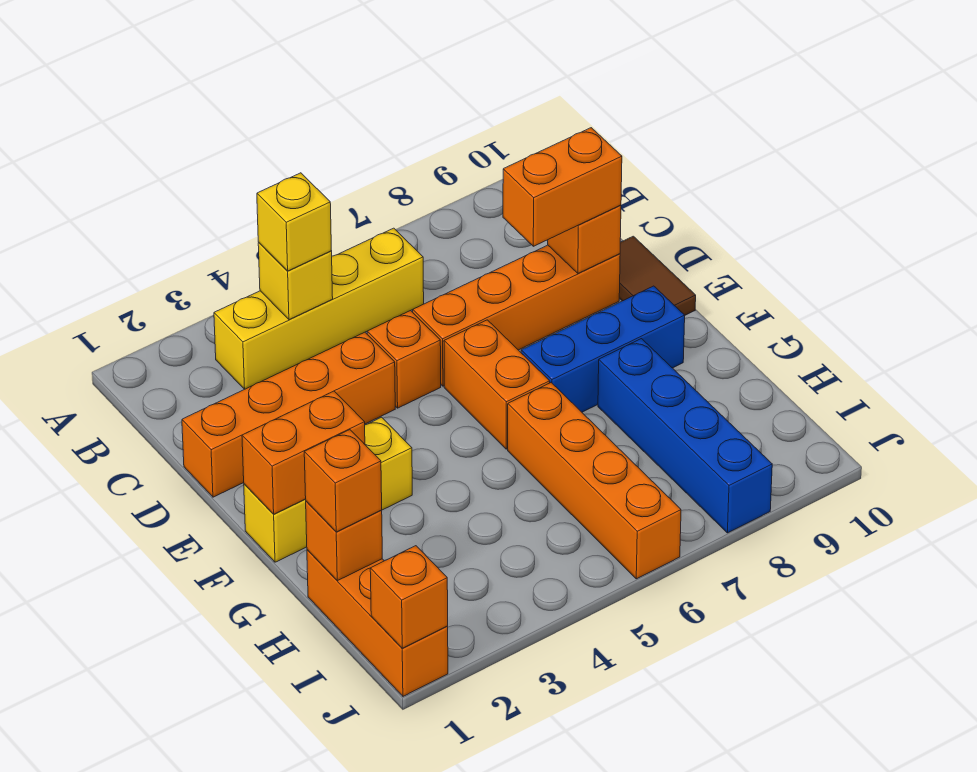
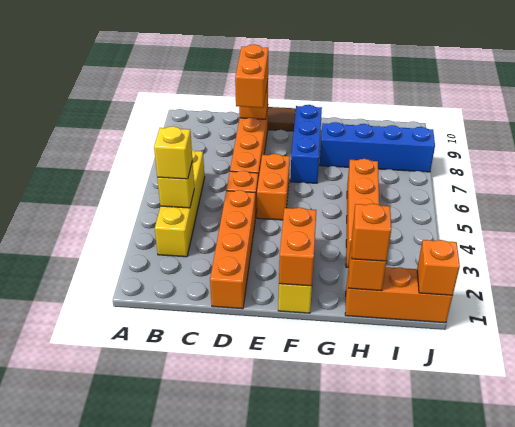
orange brick E6:F6 level 1 -> orange brick E5:E6 level 1
orange brick G6:J6 level 1 -> orange brick H3:H6 level 1

